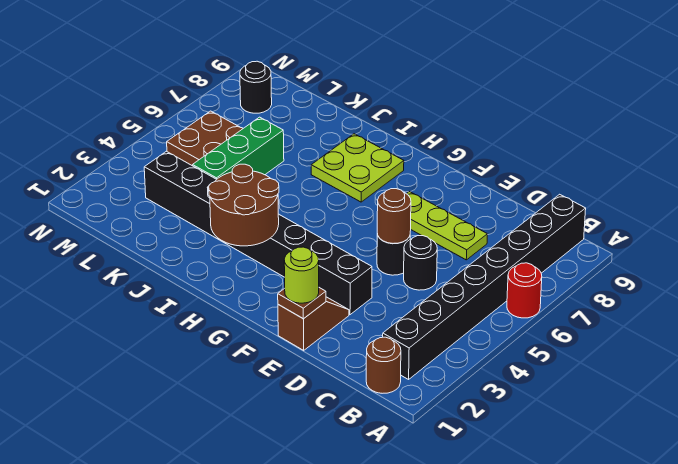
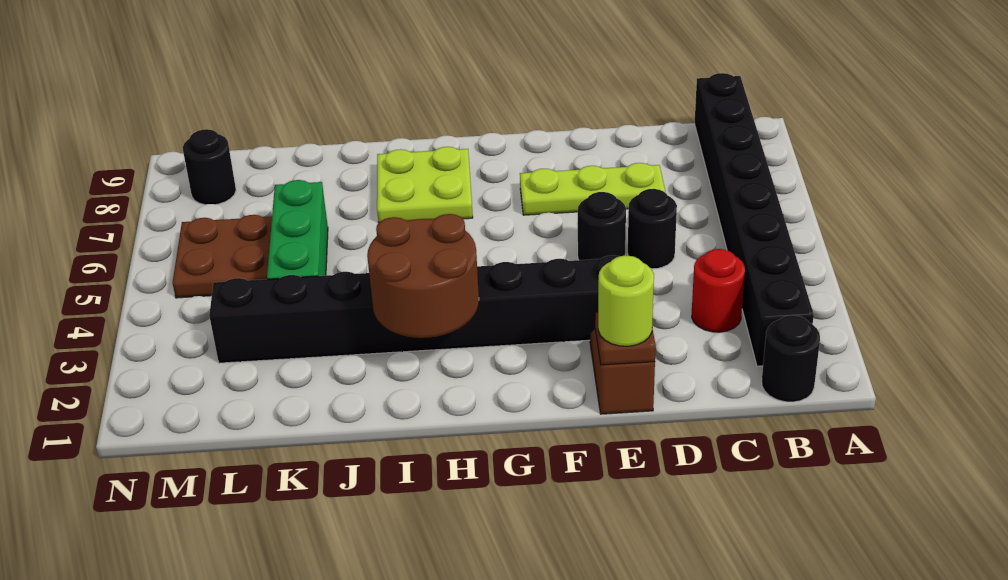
red round brick A6 level 1 -> red round brick C3 level 1
brown round brick B1 level 1 -> black round brick B1 level 1
brown round brick E5 level 2 -> none

